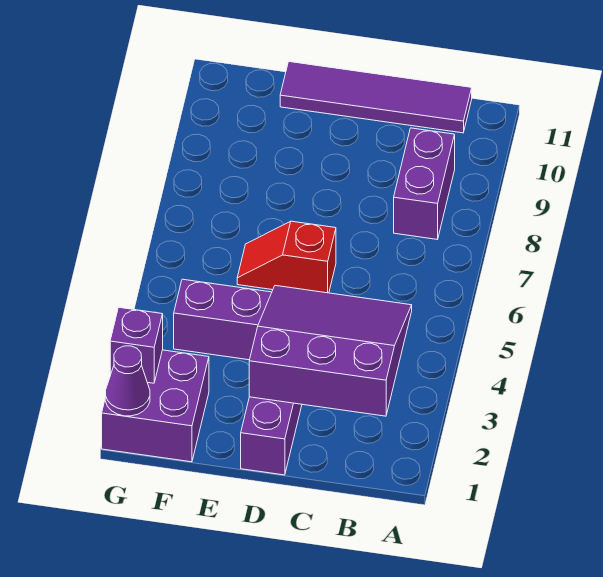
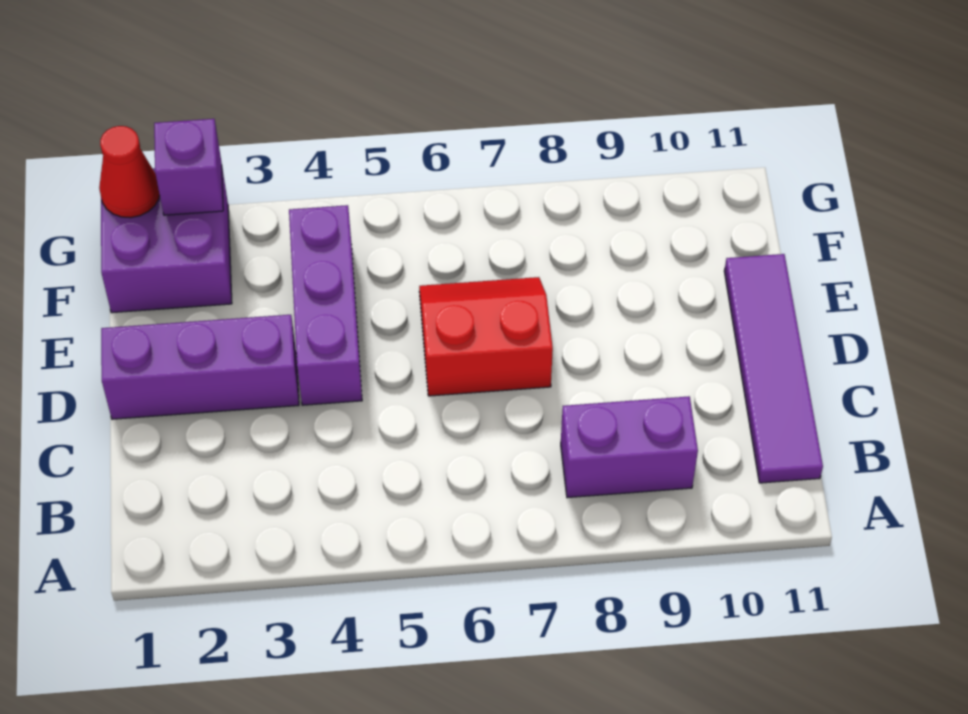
purple slope B2:D4 level 2 top 2 -> none
red slope D6:E6 level 1 top D -> red slope D6:E7 level 1 top D
purple cone G1 level 2 -> red cone G1 level 2

